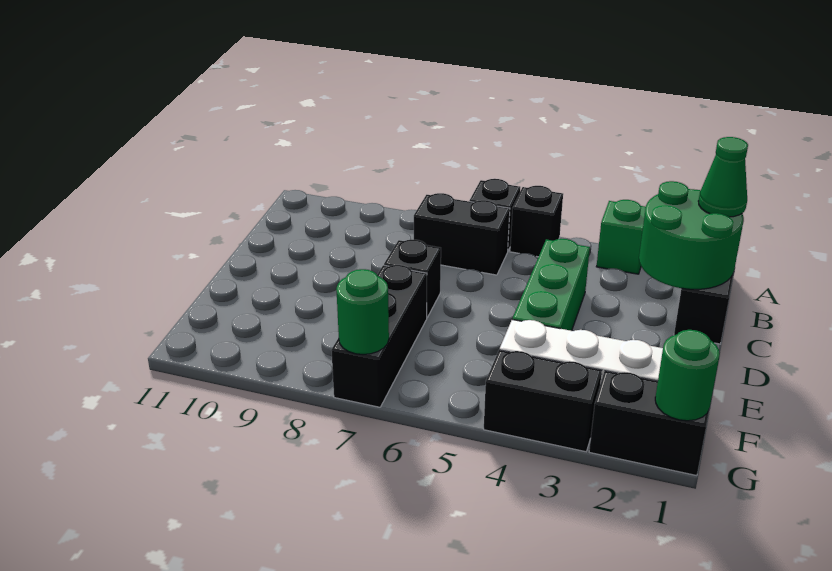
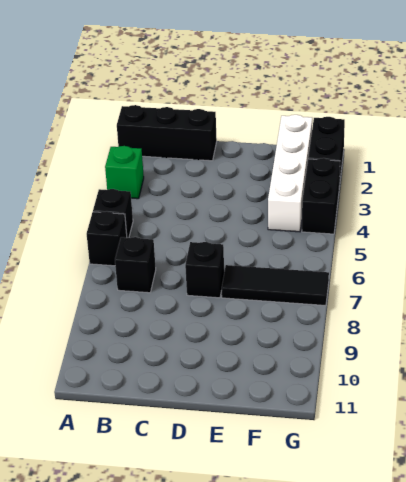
green round brick B1:C2 level 2 -> none
green cone B1 level 3 -> none
black brick B6:B7 level 1 -> black brick B7 level 1
green brick C4:E4 level 1 -> none
black brick E7:G7 level 1 -> black tile E7:G7 level 1
green round brick G1 level 2 -> none
green round brick G7 level 2 -> none

